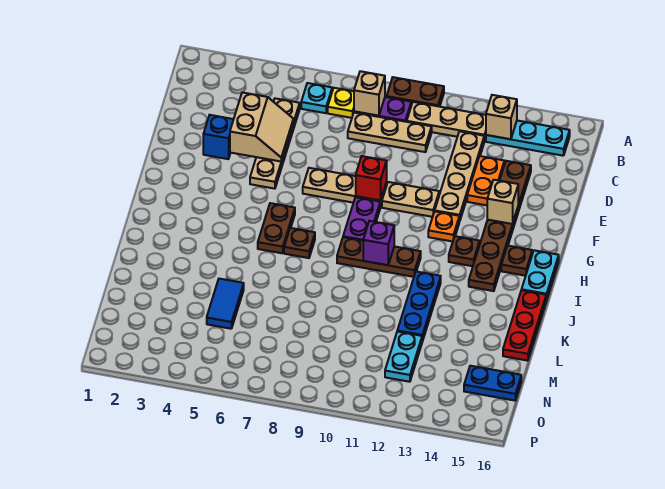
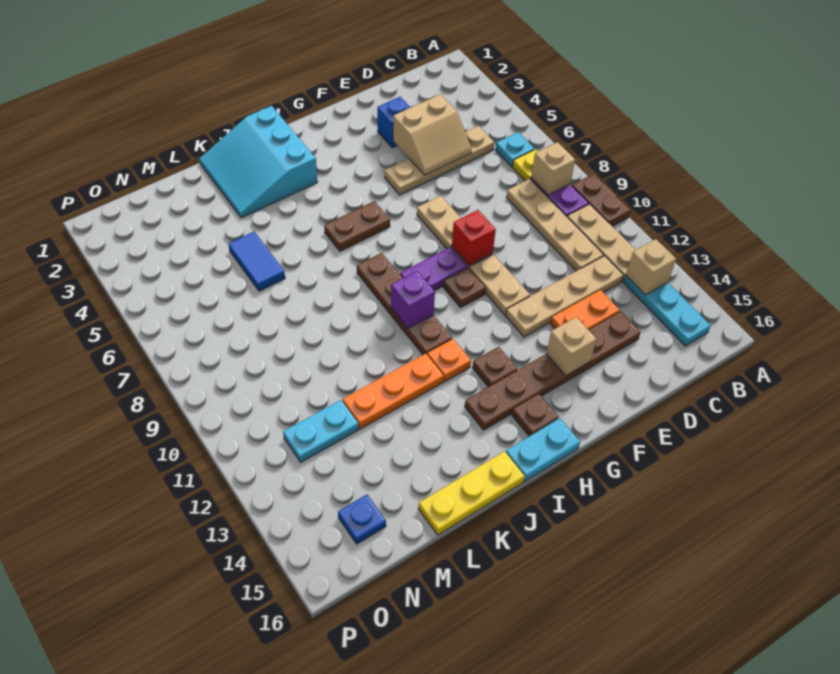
tan plate C8:C10 level 1 -> tan plate C8:C11 level 1
orange plate G12 level 1 -> orange plate I12 level 1
none -> cyan slope I1:K3 level 1 top I
brown plate I7 level 1 -> brown plate G10 level 1
brown plate I9:I11 level 1 -> brown plate I8:I11 level 1
blue plate J12:L12 level 1 -> orange plate J12:L12 level 1
red plate J16:L16 level 1 -> yellow plate J16:L16 level 1
blue tile L5:M5 level 1 -> blue tile L5:L6 level 1
blue plate N15:N16 level 1 -> blue plate N15 level 1

